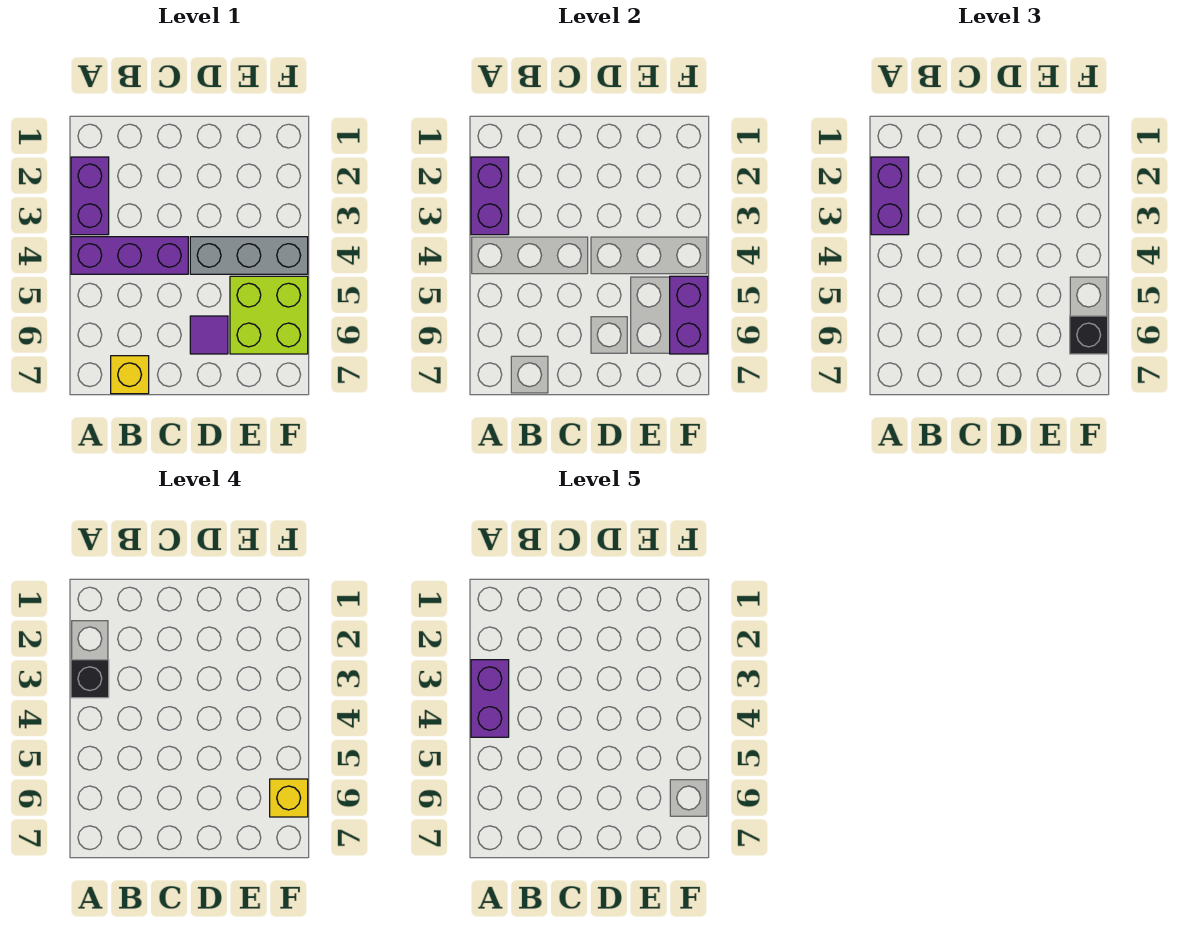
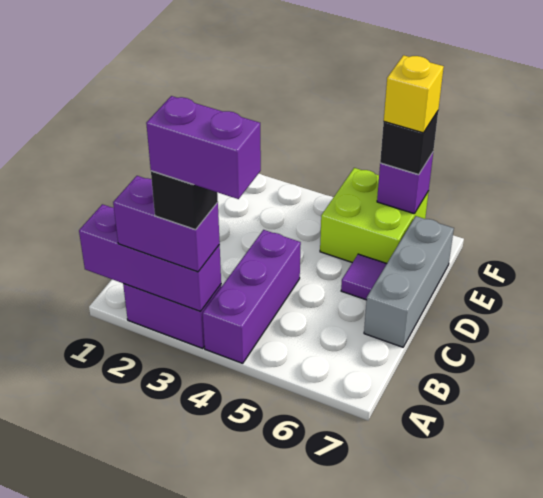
purple brick A2:A3 level 2 -> purple brick A1:A3 level 2
yellow brick B7 level 1 -> none
grey brick D4:F4 level 1 -> grey brick C7:E7 level 1
purple brick F5:F6 level 2 -> purple brick F6 level 2

